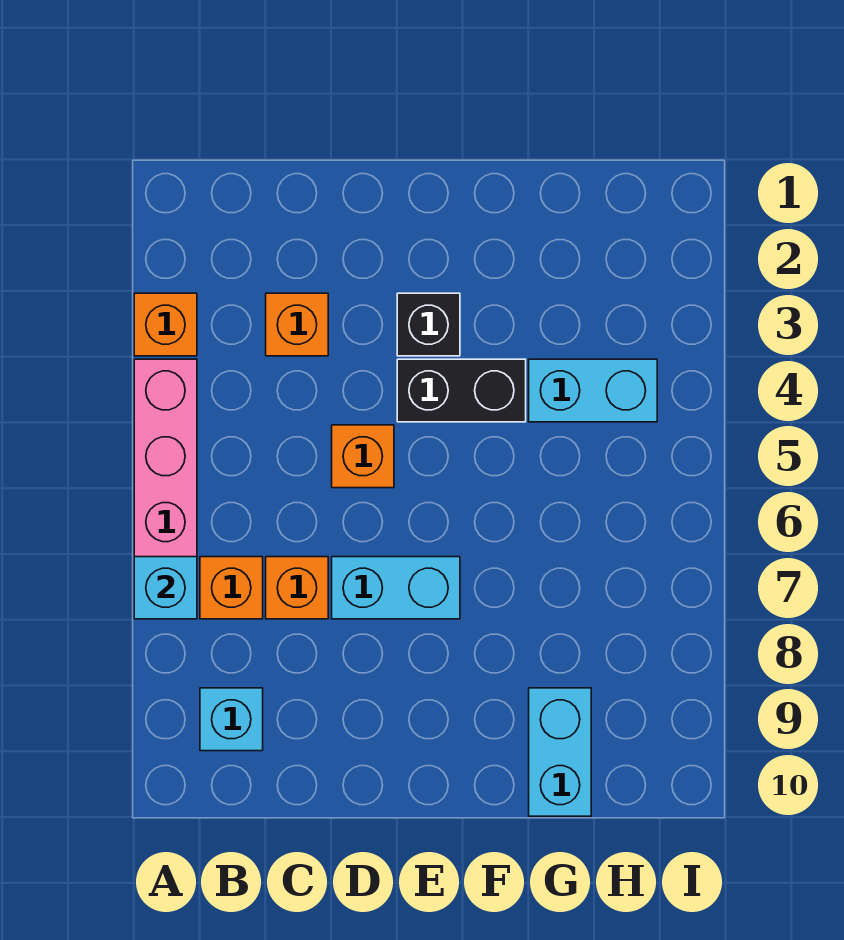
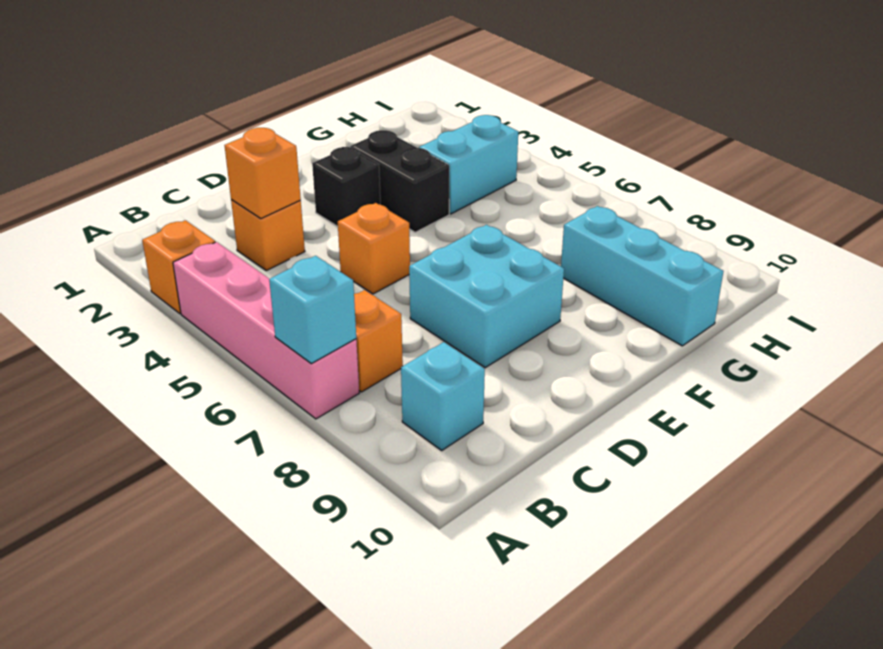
orange brick C7 level 1 -> orange brick C3 level 2
cyan brick D7:E7 level 1 -> cyan brick D7:E8 level 1
black brick E4:F4 level 1 -> black brick F3:F4 level 1
cyan brick G9:G10 level 1 -> cyan brick G8:G10 level 1

